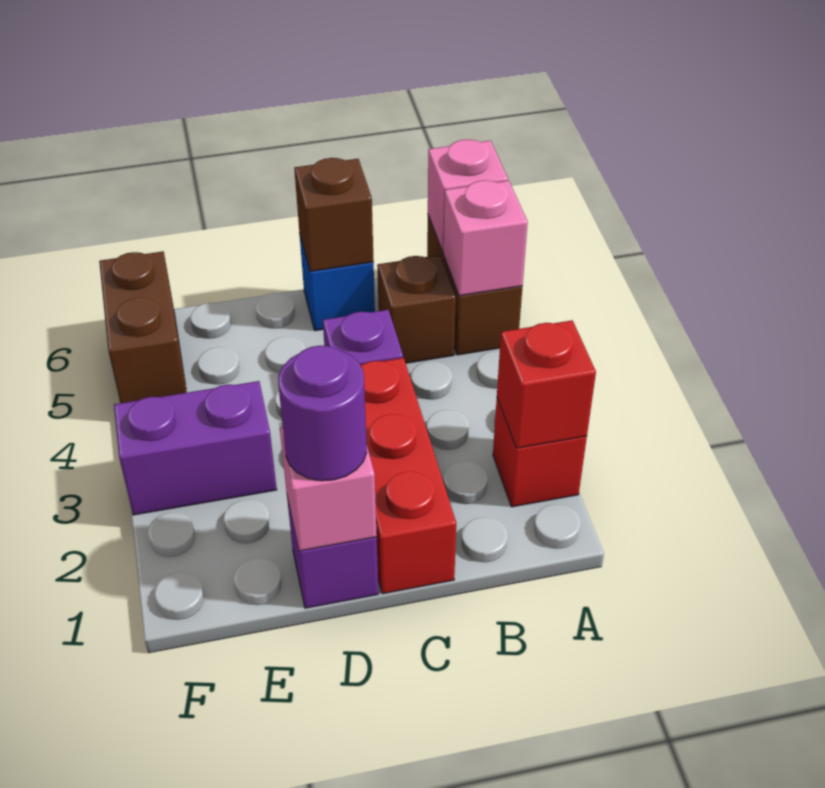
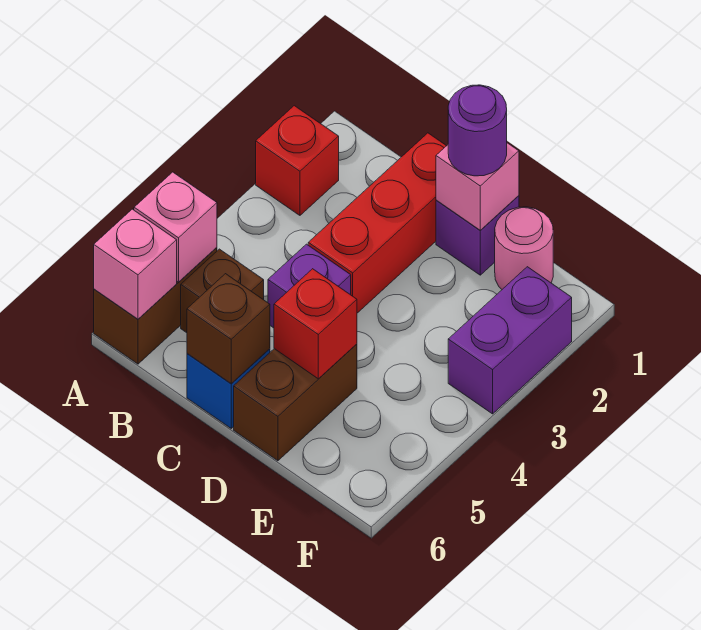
red brick A2 level 2 -> red brick D5 level 2
none -> pink round brick E1 level 1
purple brick E3:F3 level 1 -> purple brick F2:F3 level 1
brown brick F5:F6 level 1 -> brown brick D5:D6 level 1

